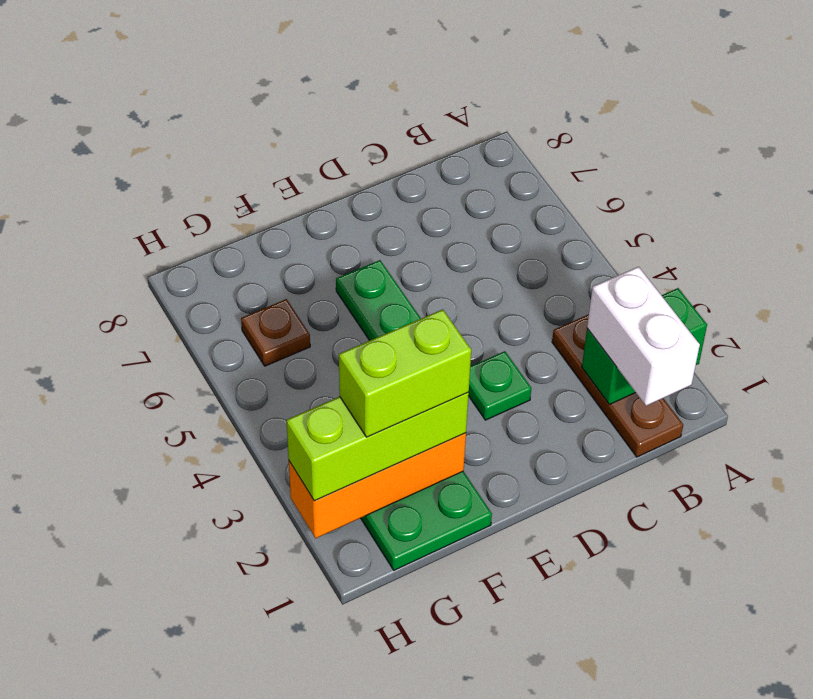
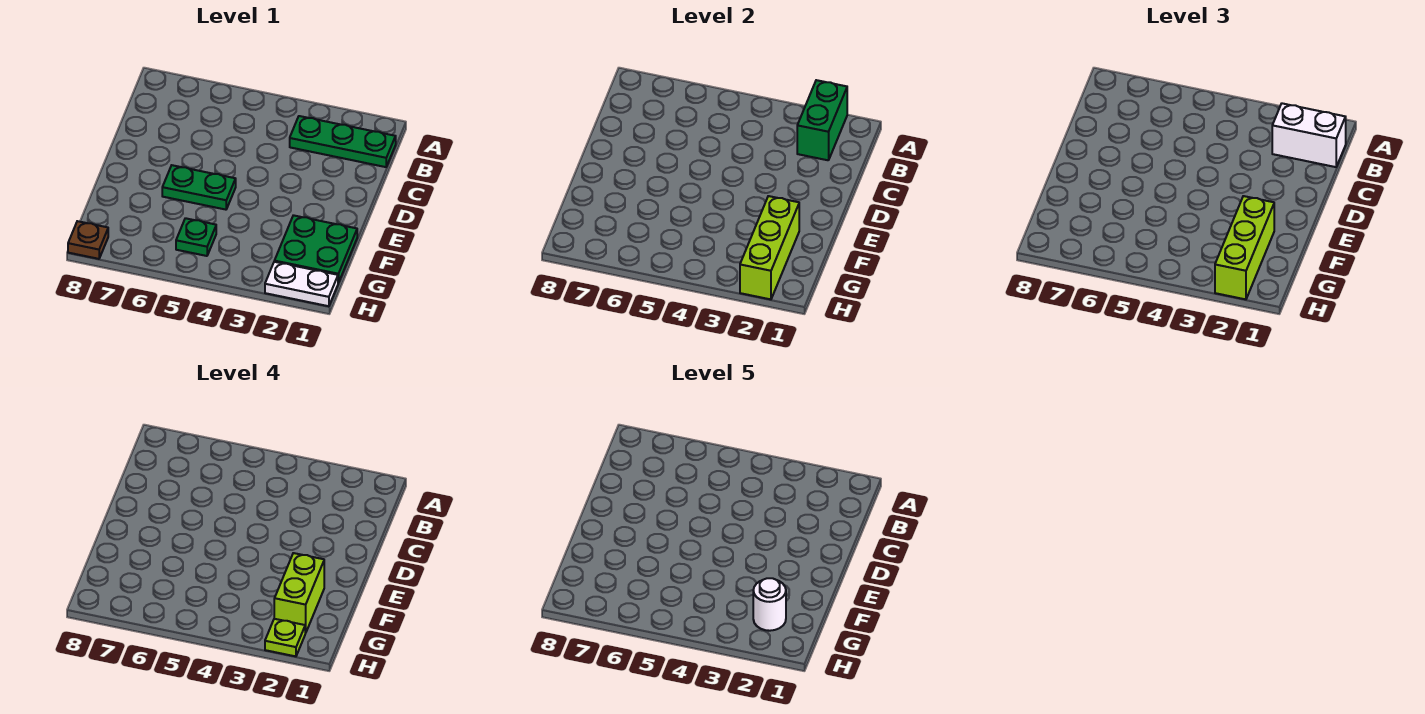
brown plate B1:B3 level 1 -> green plate B1:B3 level 1
green plate D3 level 1 -> green plate G5 level 1
orange brick F2:H2 level 2 -> lime brick F2:H2 level 2
none -> white round brick G2 level 5
brown plate G6 level 1 -> brown plate H8 level 1
none -> white plate H1:H2 level 1
none -> lime plate H2 level 4

